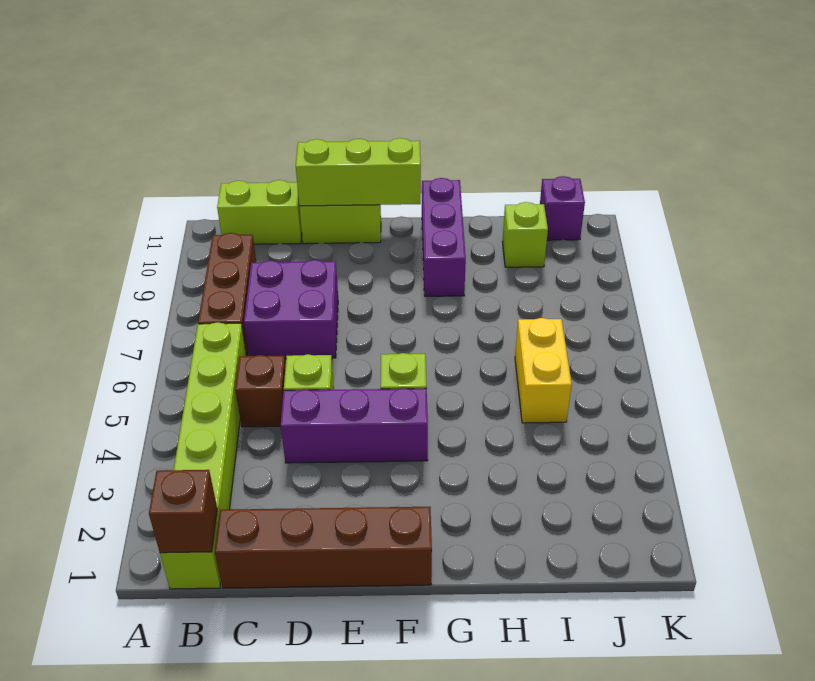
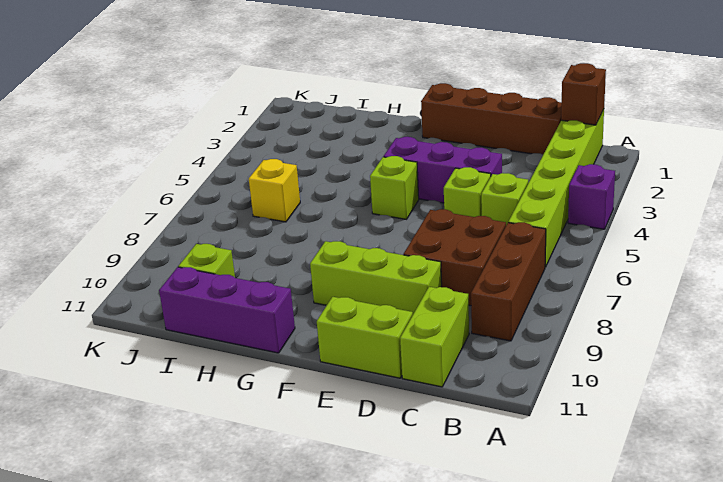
lime brick B11:C11 level 1 -> lime brick C10:C11 level 1
brown brick C5 level 1 -> lime brick C5 level 1
purple brick C7:D8 level 1 -> brown brick C7:D8 level 1
lime brick D11:F11 level 2 -> lime brick D9:F9 level 1
purple brick G9:G11 level 1 -> purple brick G11:I11 level 1
yellow brick I5:I6 level 1 -> yellow brick I6 level 1
purple brick J11 level 1 -> purple brick A4 level 1

